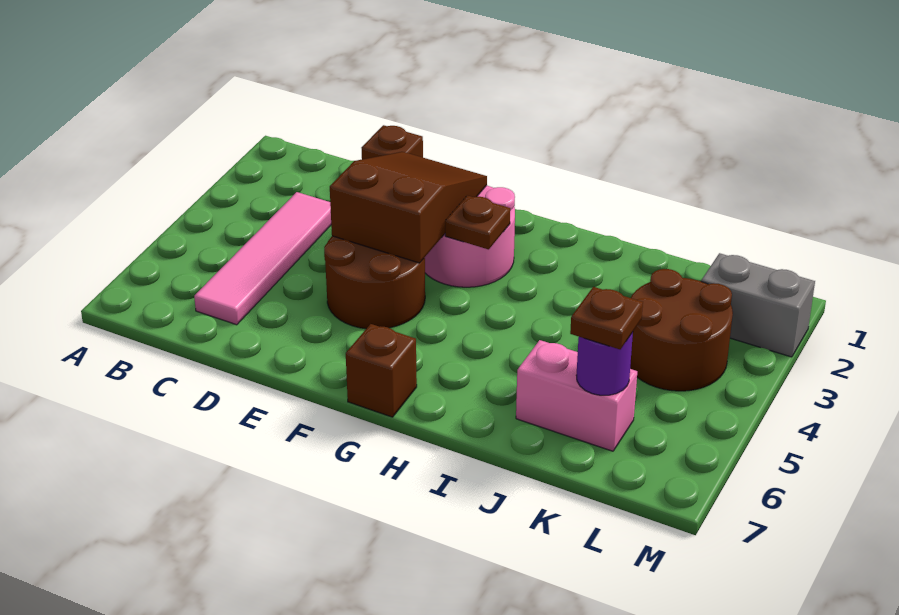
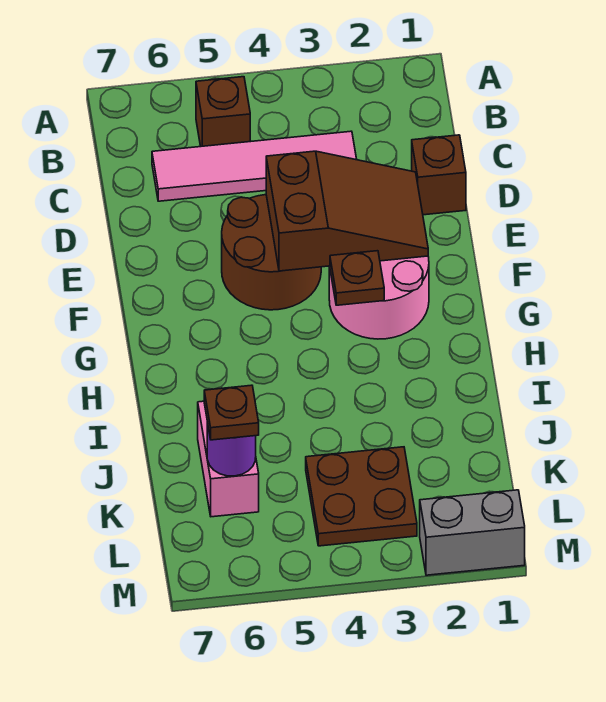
brown brick G7 level 1 -> brown brick B5 level 1
brown round brick K3:L4 level 1 -> brown plate K3:L4 level 1
grey brick L2:M2 level 1 -> grey brick M1:M2 level 1

